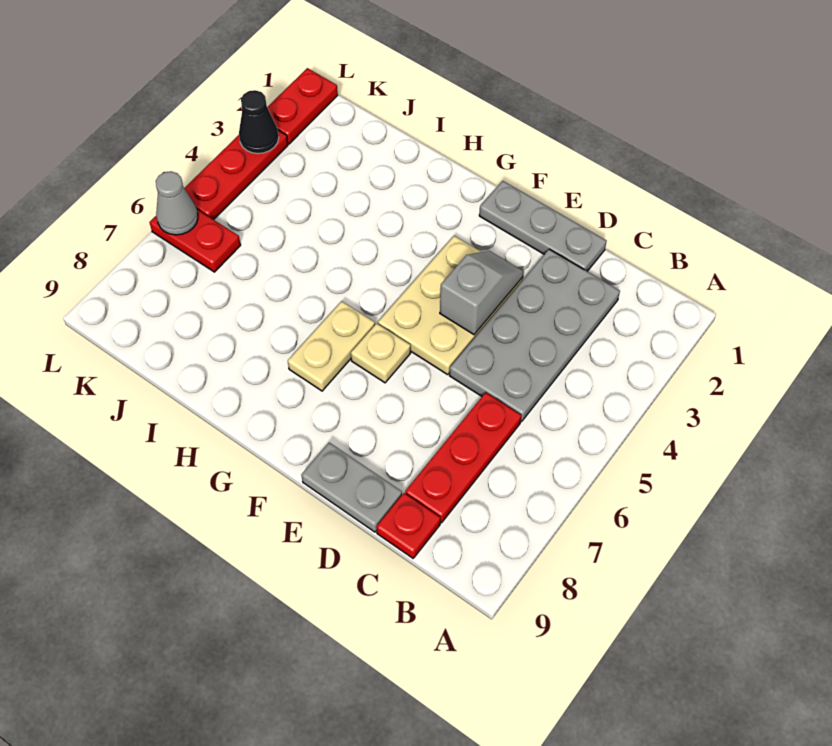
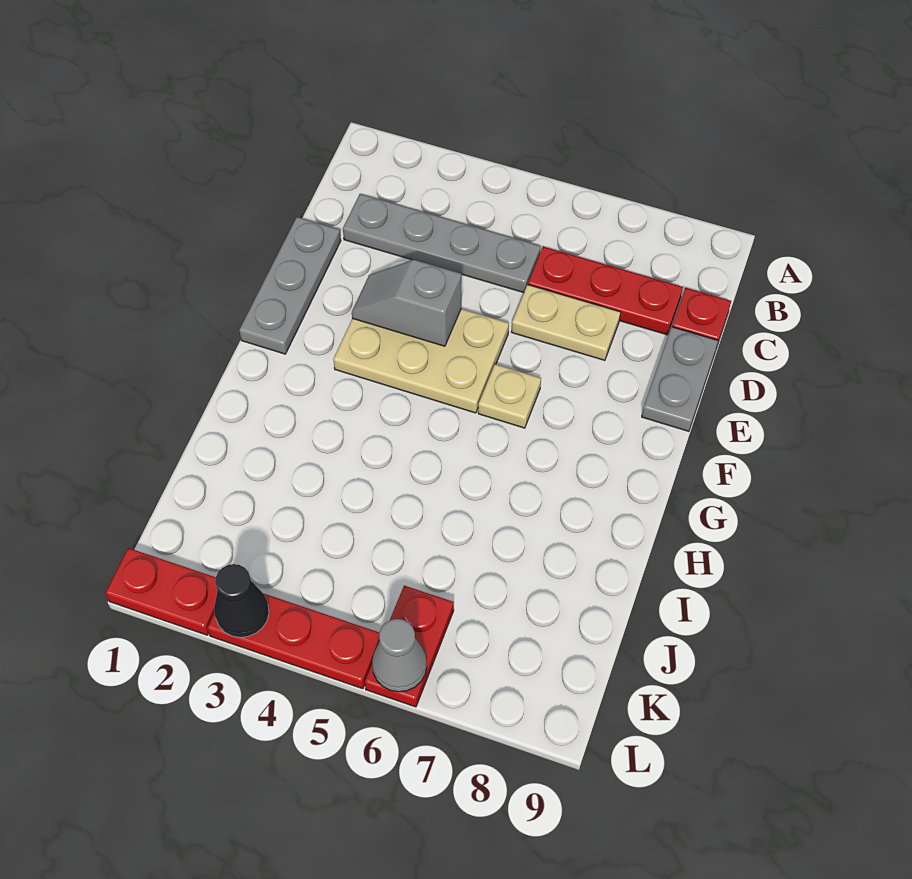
grey plate C2:D5 level 1 -> grey plate C2:C5 level 1
tan plate G6:G7 level 1 -> tan plate D6:D7 level 1

